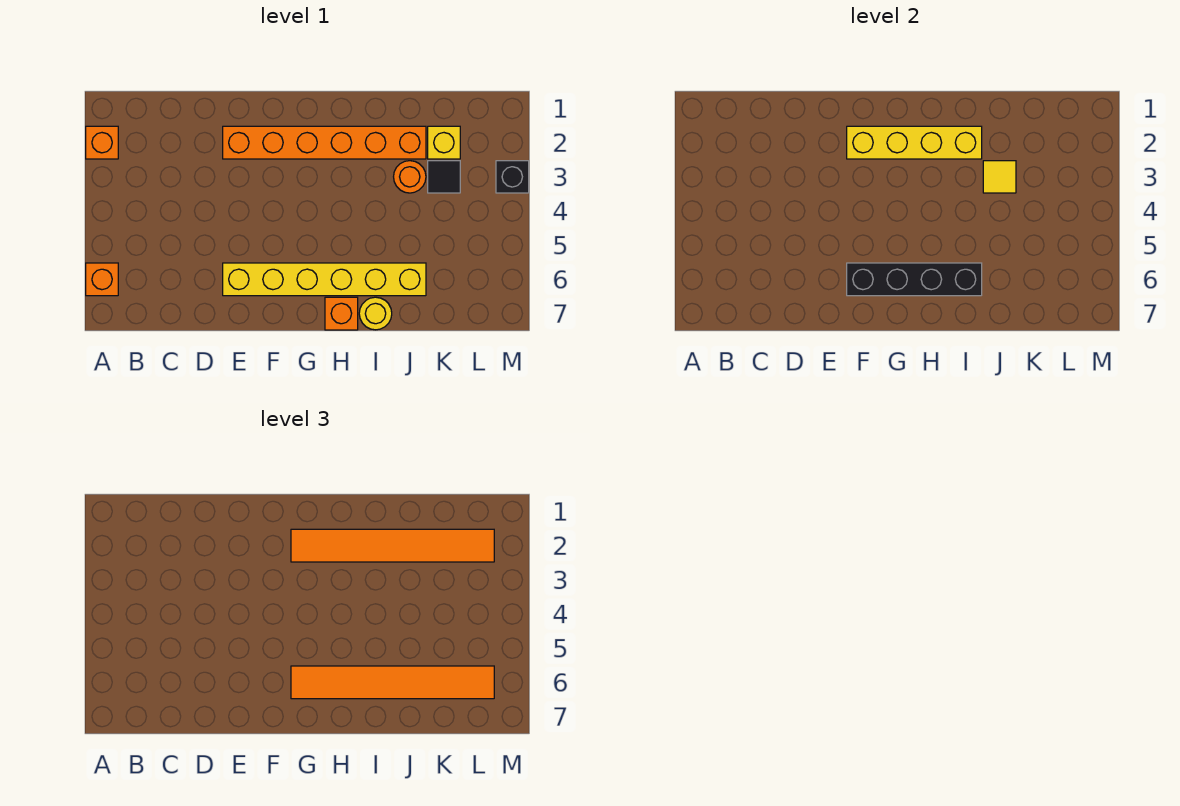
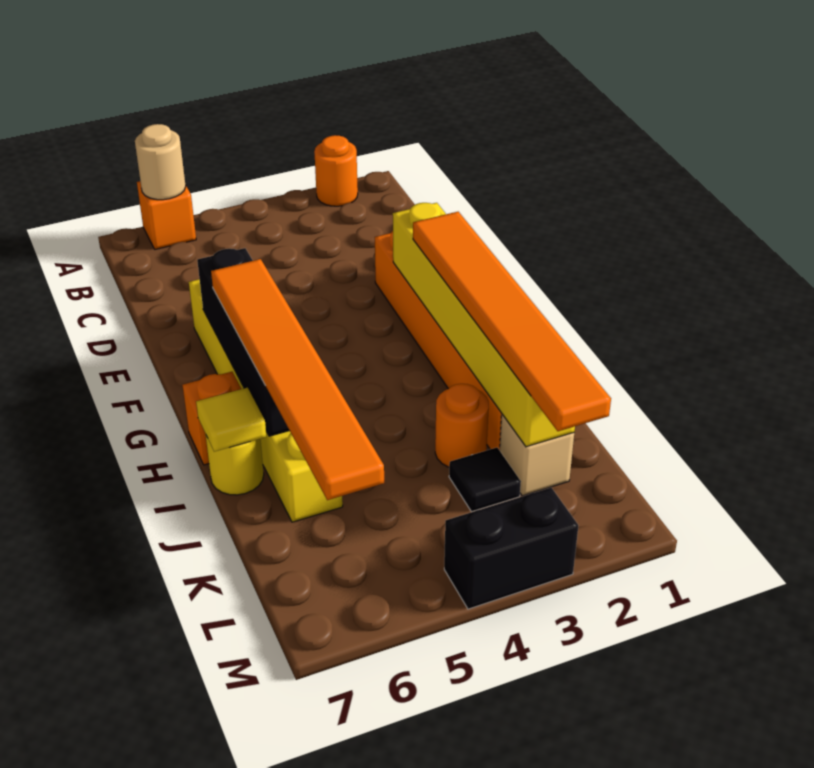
orange brick A2 level 1 -> orange round brick A2 level 1
none -> tan round brick A6 level 2
yellow brick F2:I2 level 2 -> yellow brick F2:K2 level 2
yellow tile J3 level 2 -> yellow tile I7 level 2
yellow brick K2 level 1 -> tan brick K2 level 1
black brick M3 level 1 -> black brick M3:M4 level 1

